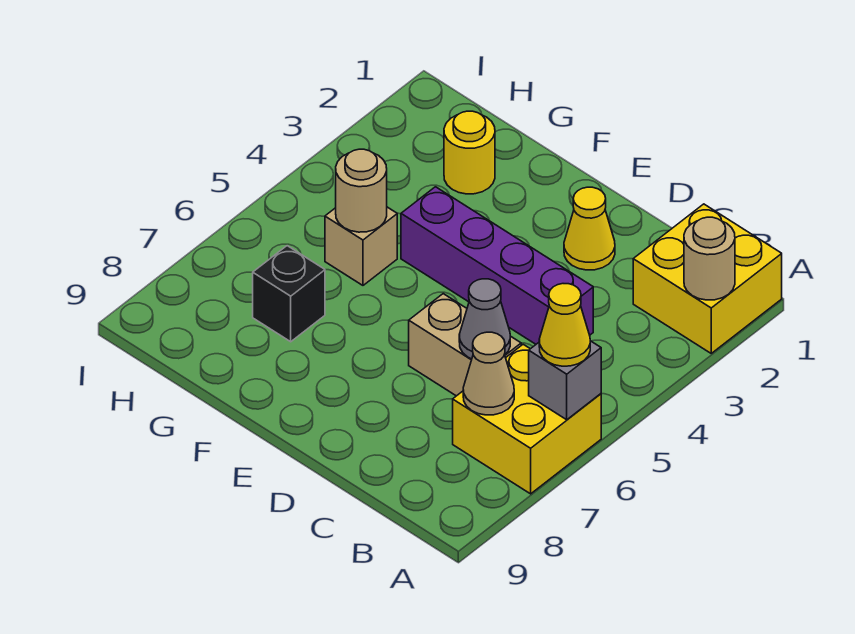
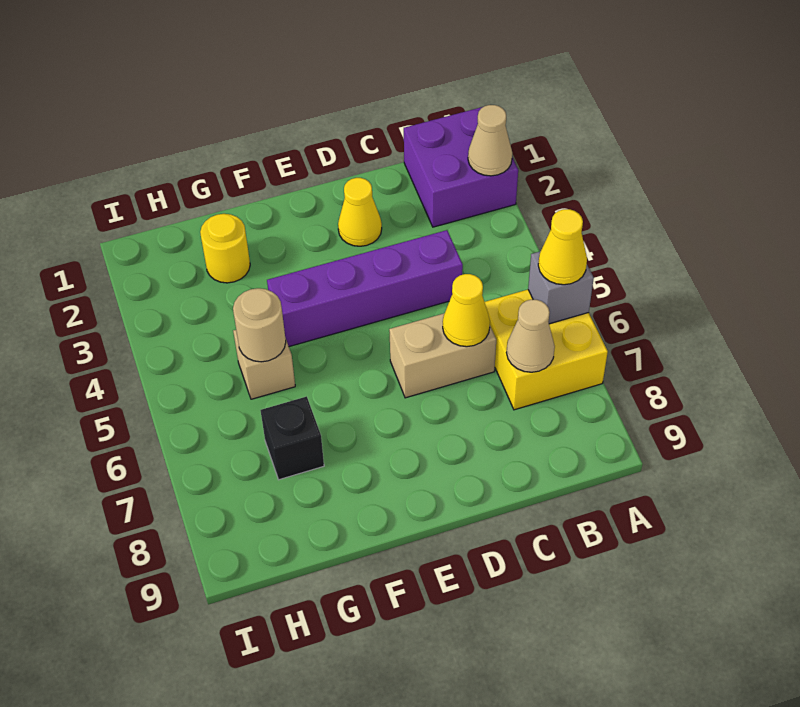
yellow brick A1:B2 level 1 -> purple brick A1:B2 level 1
tan round brick A2 level 2 -> tan cone A2 level 2
grey cone C6 level 2 -> yellow cone C6 level 2

